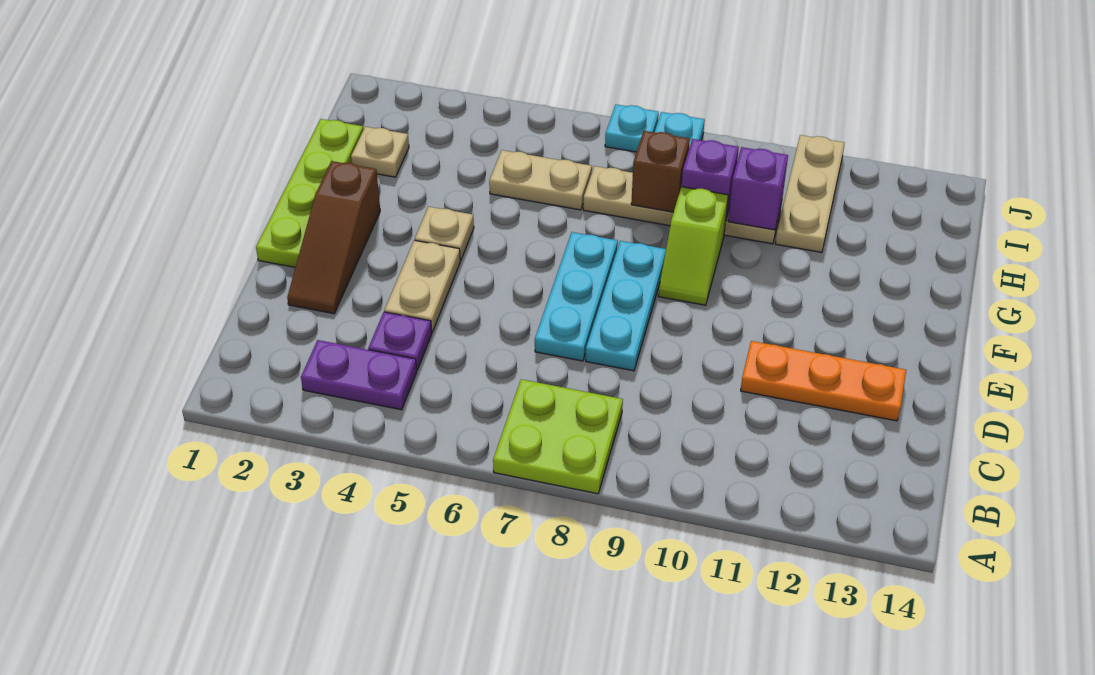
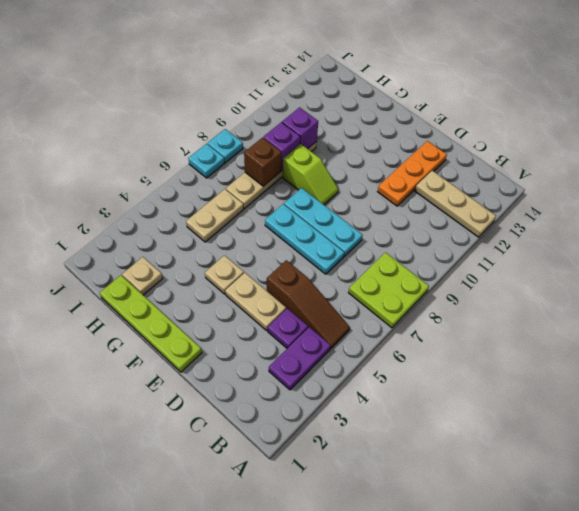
brown slope D2:F2 level 1 top F -> brown slope B5:D5 level 1 top D
tan plate H11:J11 level 1 -> tan plate A12:C12 level 1

